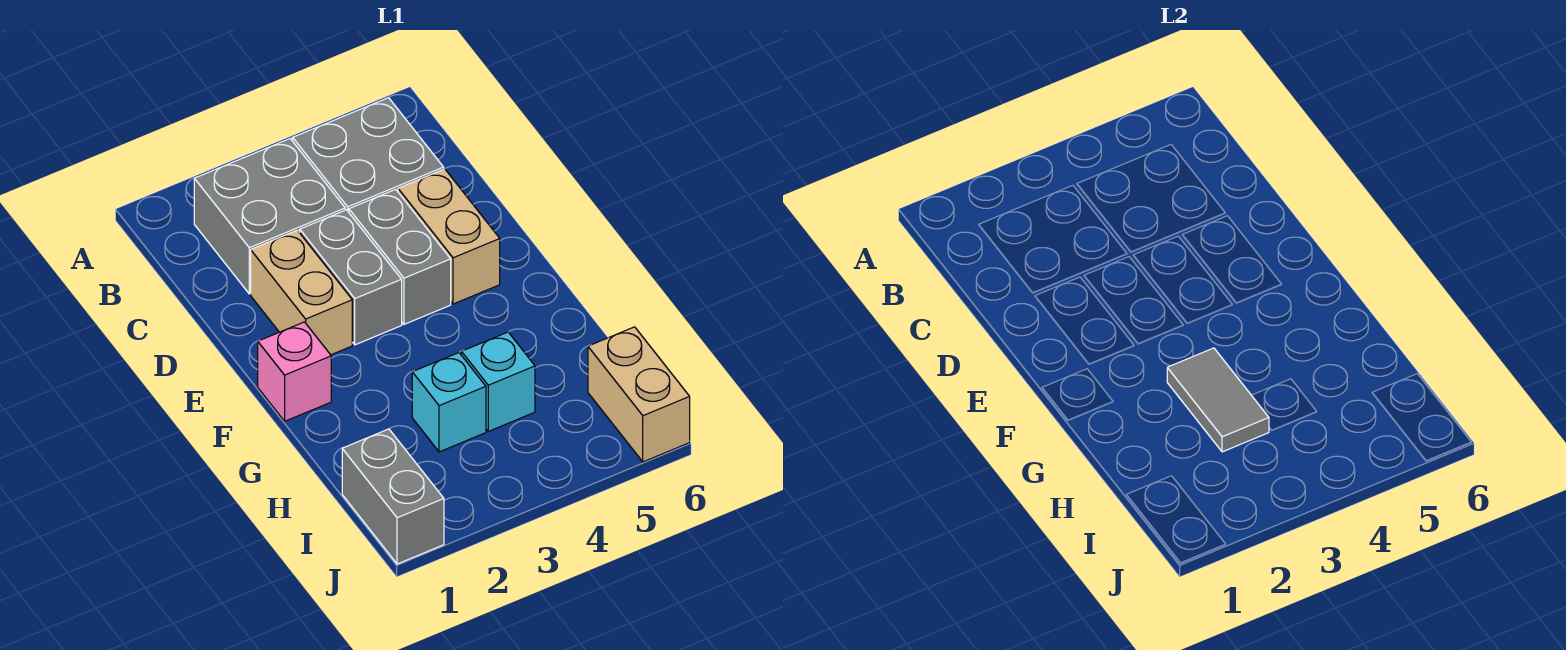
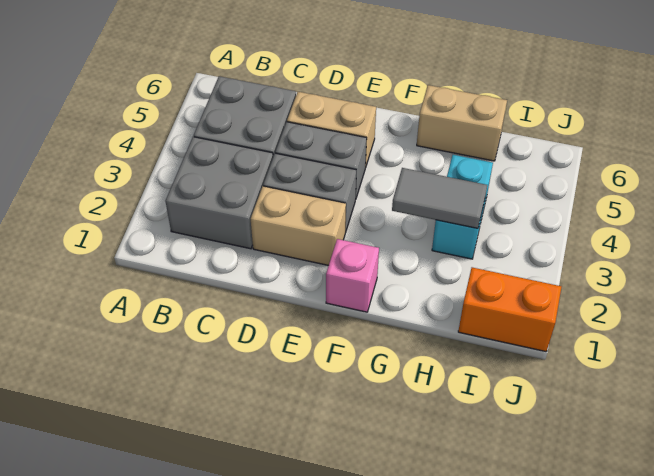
grey brick I1:J1 level 1 -> orange brick I1:J1 level 1
tan brick I6:J6 level 1 -> tan brick G6:H6 level 1

